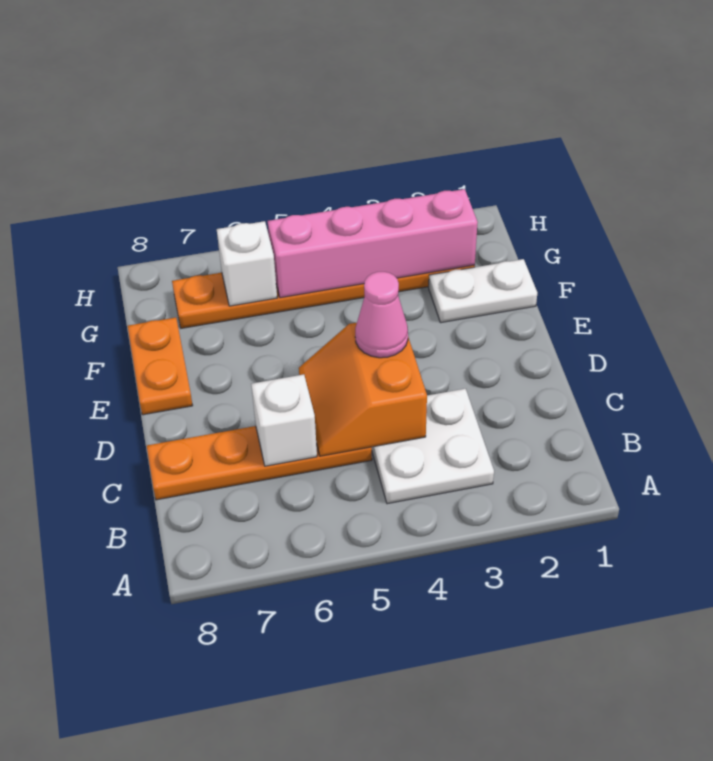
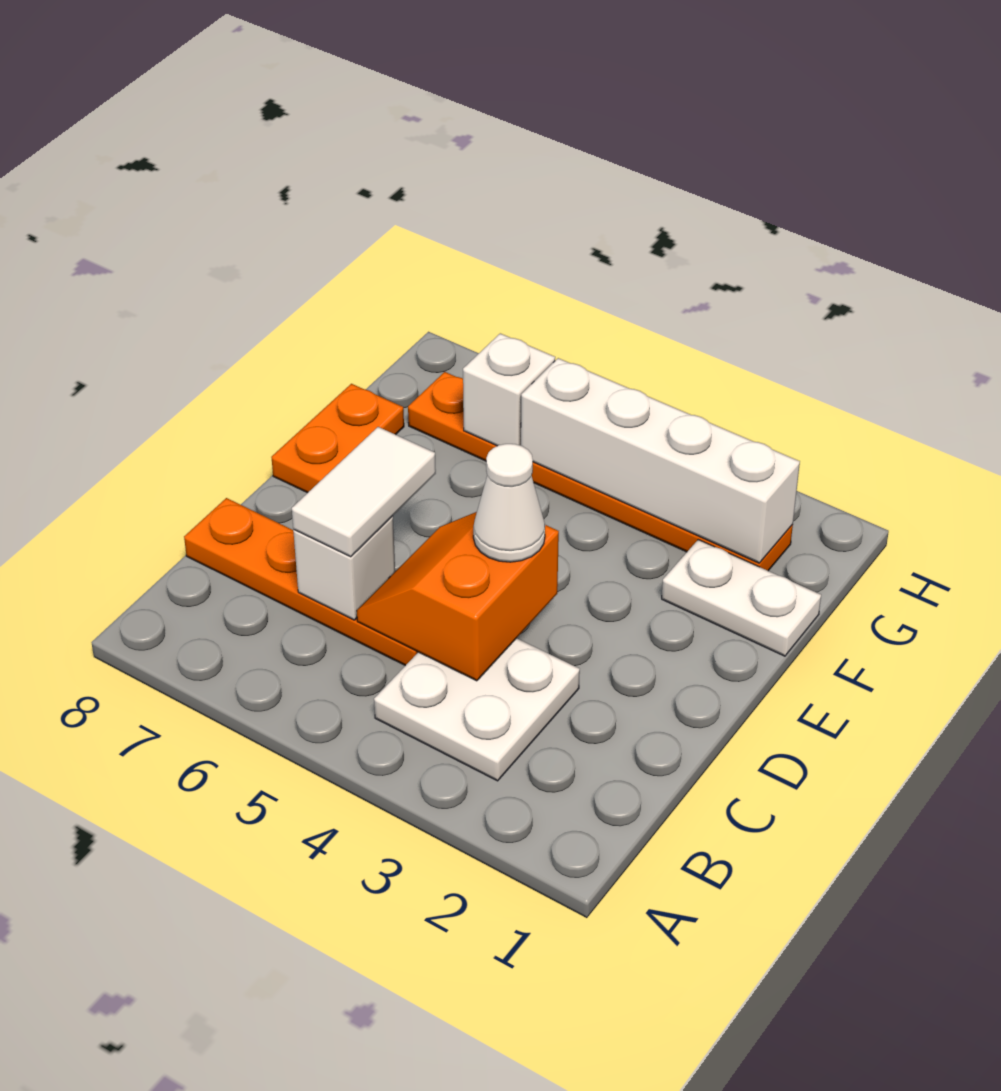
none -> white tile C6:D6 level 3
pink cone D4 level 3 -> white cone D4 level 3
pink brick G2:G5 level 2 -> white brick G2:G5 level 2

